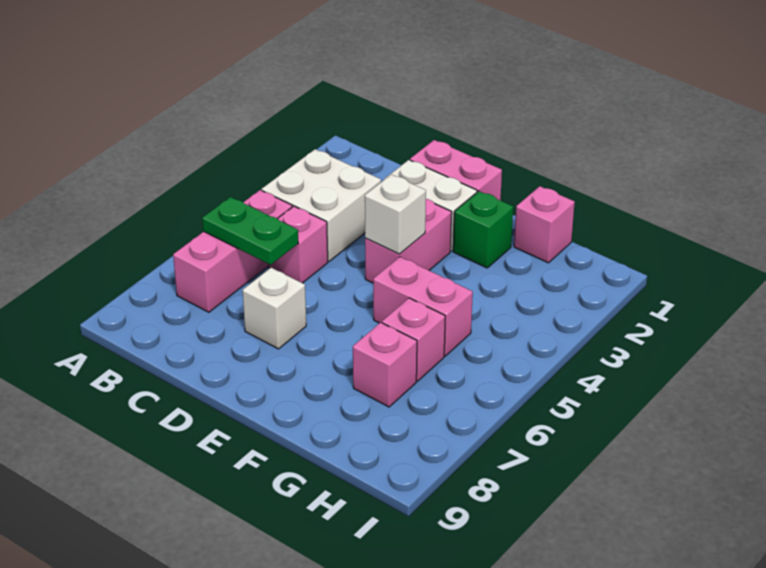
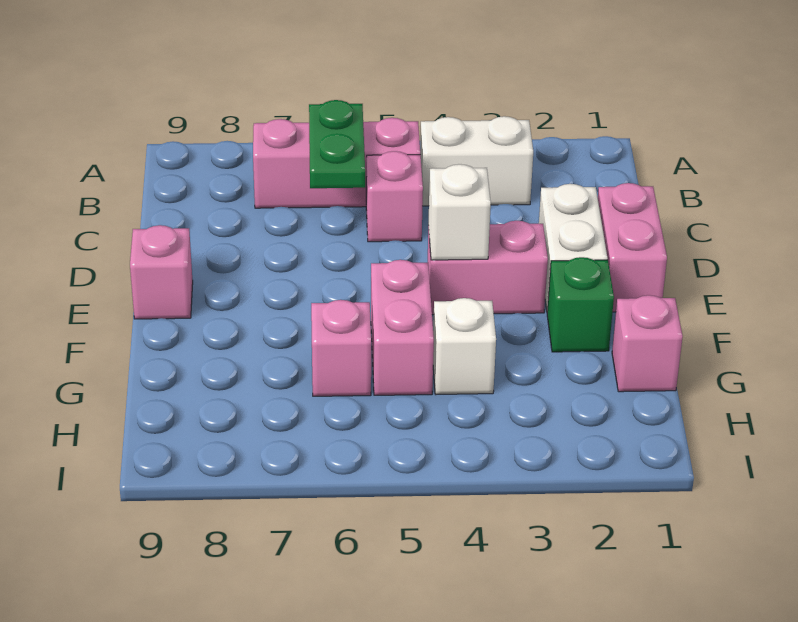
white brick B3:C4 level 1 -> white brick B3:B4 level 1
white brick D7 level 1 -> white brick G4 level 1
pink brick G7 level 1 -> pink brick E9 level 1

